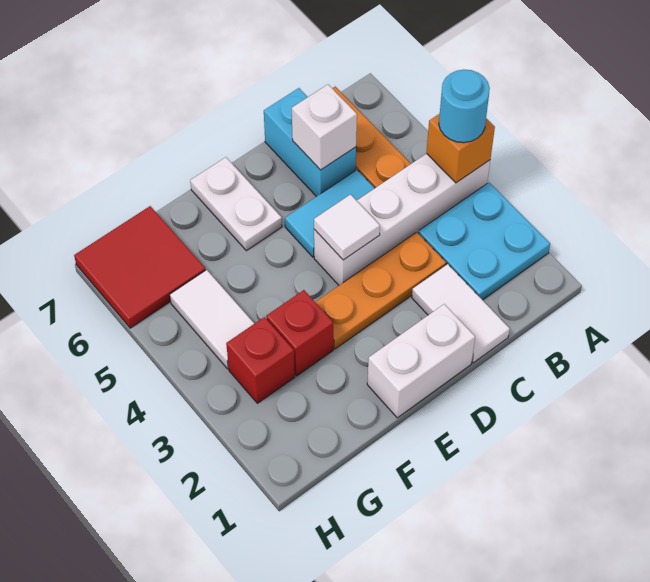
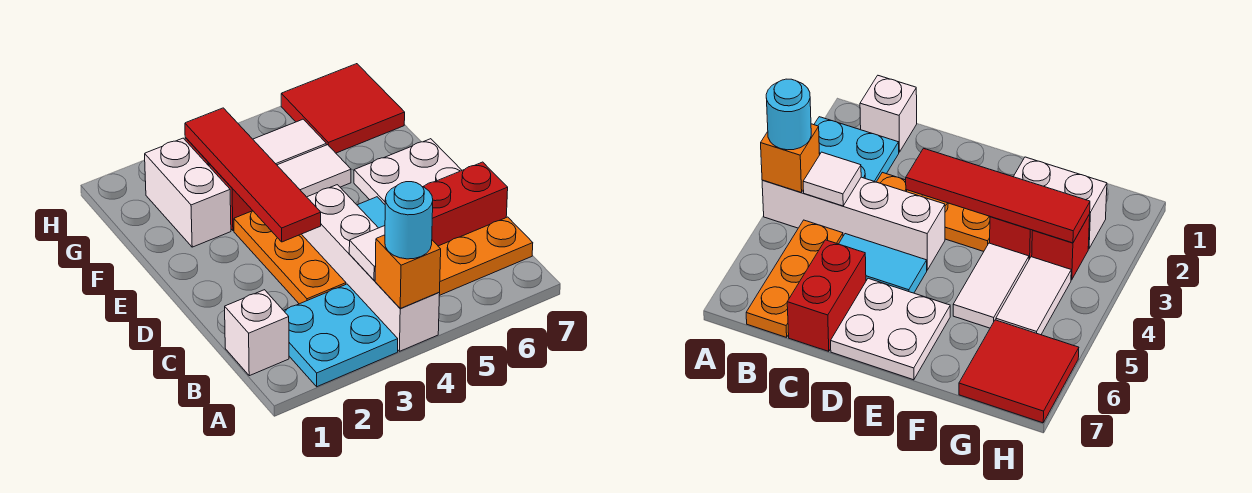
white tile C1:C2 level 1 -> white tile F4:F5 level 1
cyan brick C6:C7 level 1 -> red brick C6:C7 level 1
white brick C6 level 2 -> white brick B1 level 1
white brick D1:E1 level 1 -> white brick F2:G2 level 1
none -> red tile D3:G3 level 2
white tile D4 level 2 -> white tile B4 level 2
white plate E6:E7 level 1 -> white plate D6:E7 level 1

